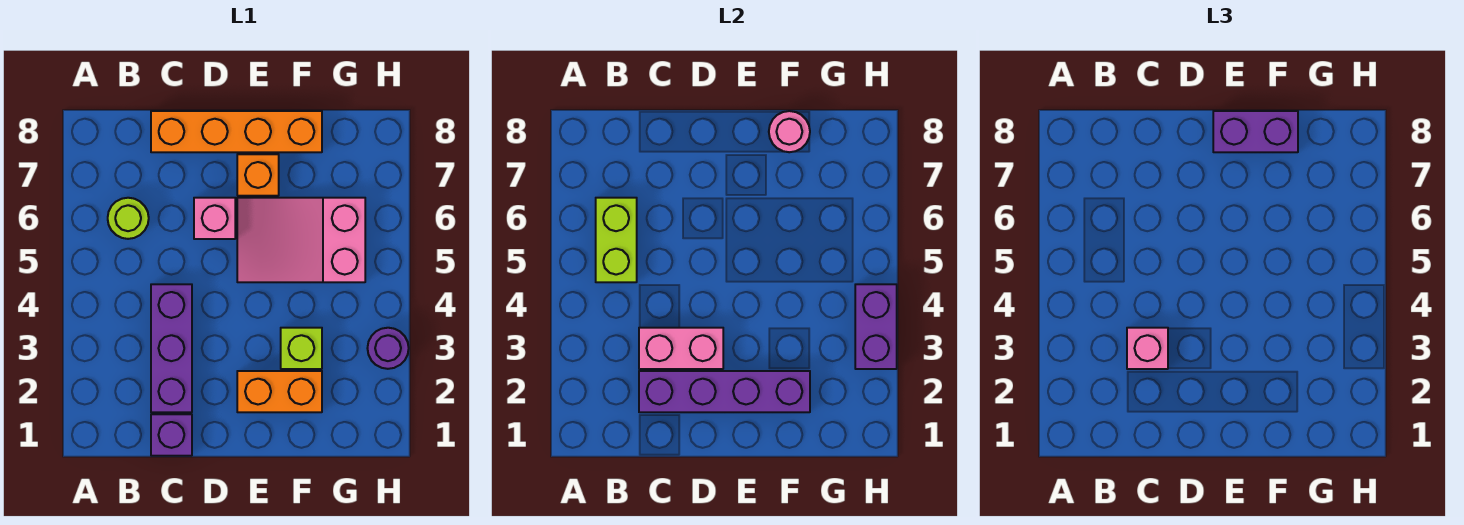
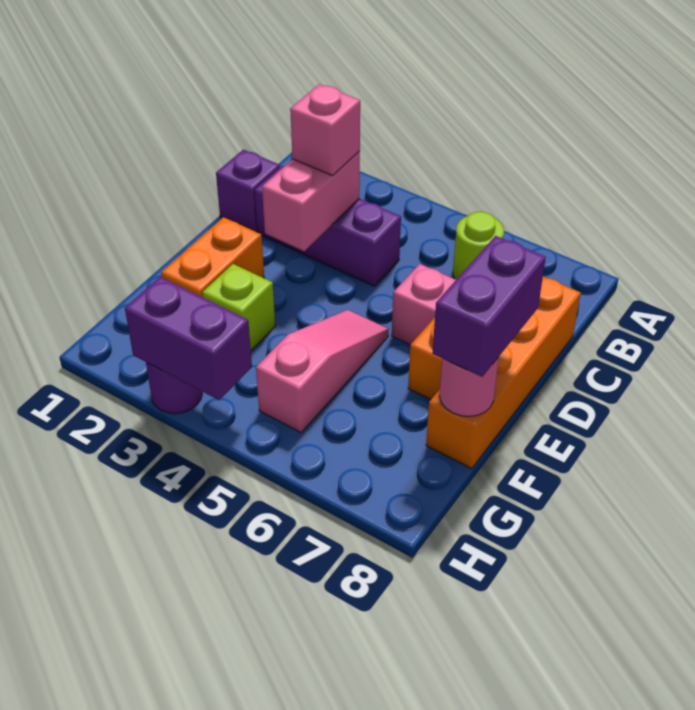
lime brick B5:B6 level 2 -> none
purple brick C2:F2 level 2 -> none
pink slope E5:G6 level 1 top G -> pink slope E5:G5 level 1 top G

